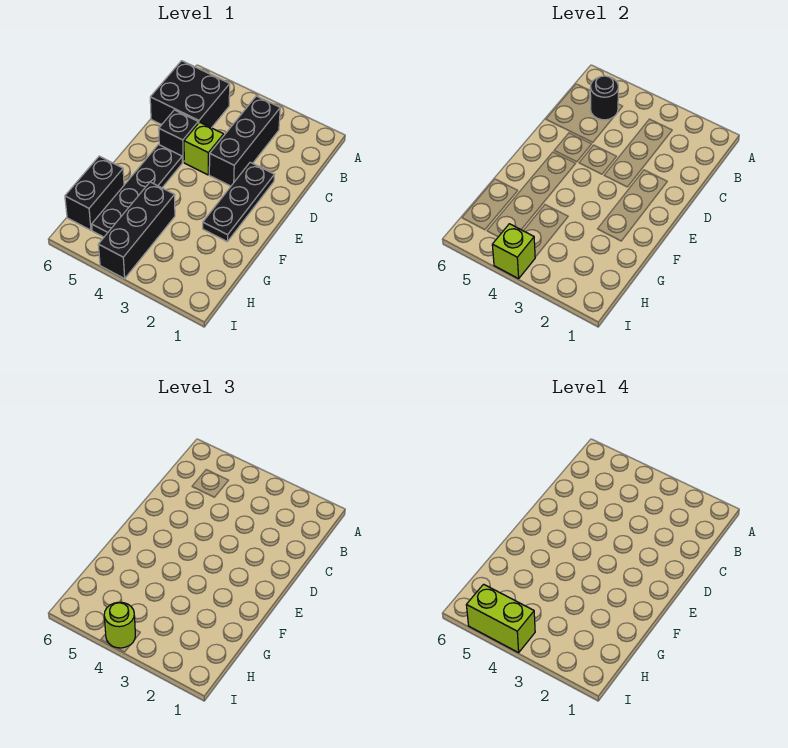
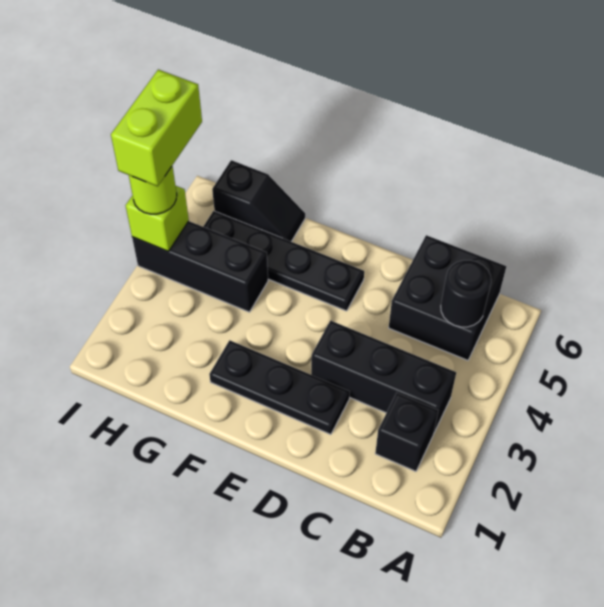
lime brick D4 level 1 -> none
black brick D5 level 1 -> black brick B2 level 1
black brick G6:H6 level 1 -> black slope G6:H6 level 1 top H

